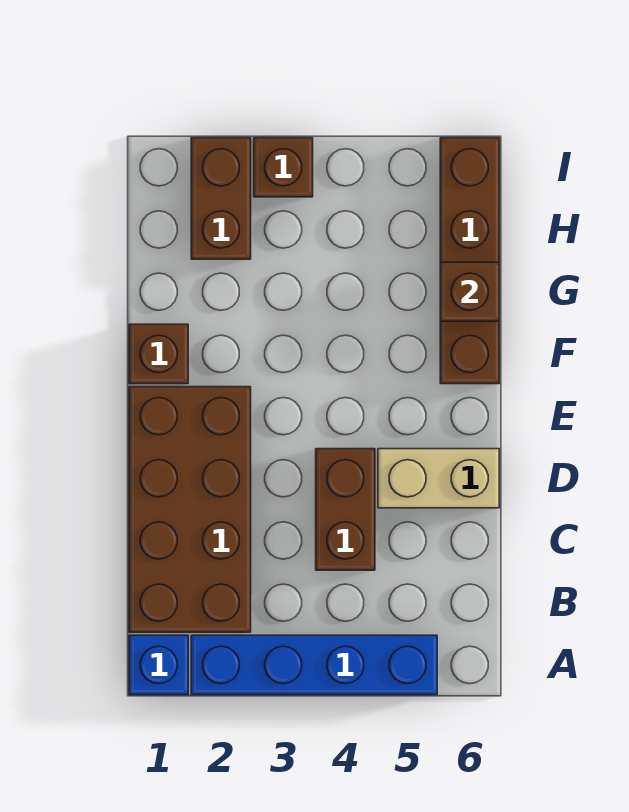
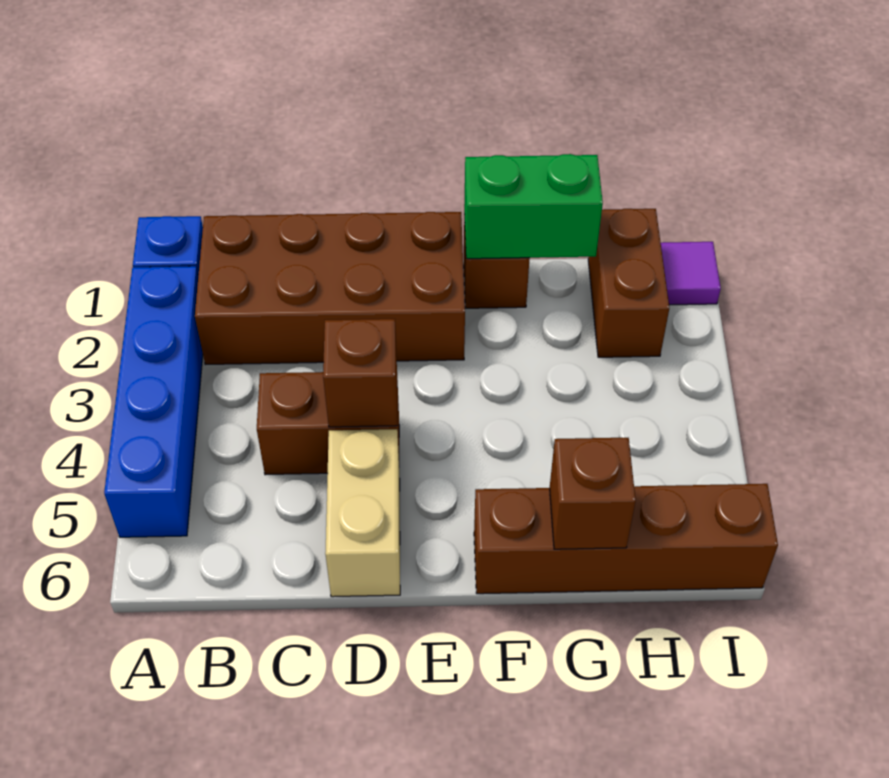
none -> green brick F1:G1 level 2
brown brick H2:I2 level 1 -> brown brick H1:H2 level 1
none -> purple tile I1 level 1
brown brick I3 level 1 -> brown brick D4 level 2

